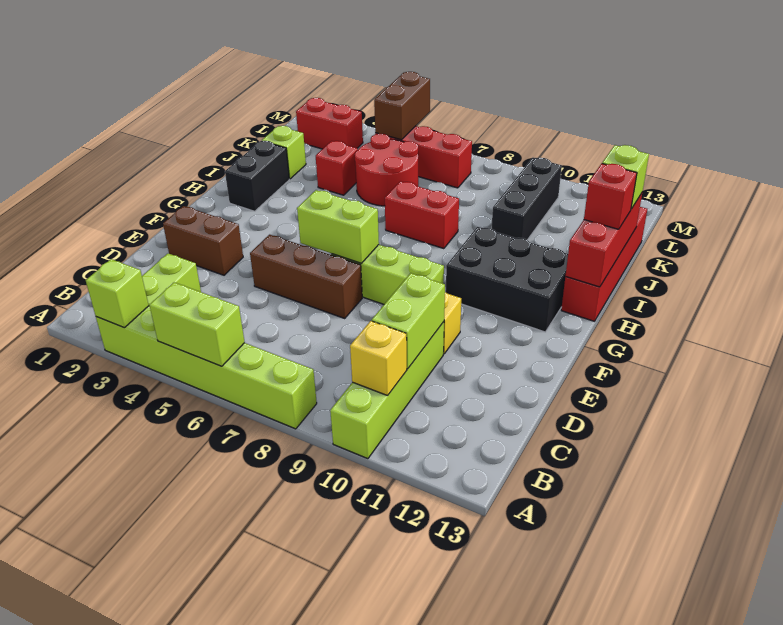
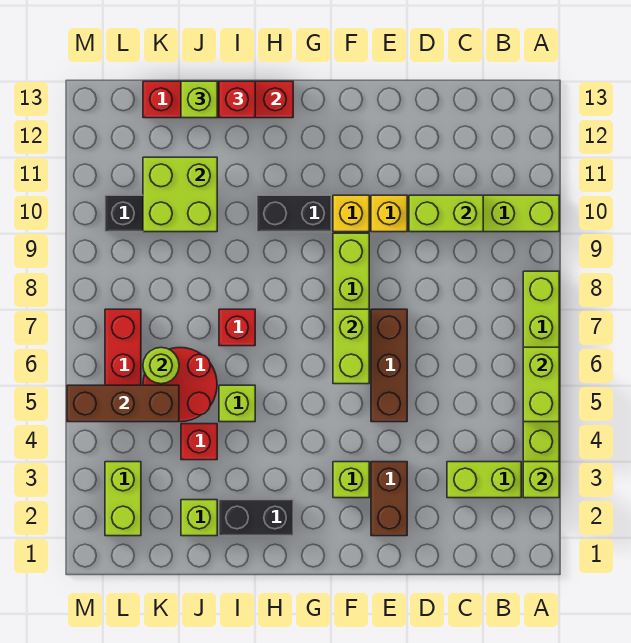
yellow brick B10 level 2 -> yellow brick F10 level 1
none -> lime brick F3 level 1
black brick G10:H12 level 1 -> black brick G10:H10 level 1
none -> lime brick I5 level 1
red brick I7:I8 level 1 -> red brick I7 level 1
none -> lime brick J10:K11 level 2
none -> lime round brick K6 level 2
red brick L2:L3 level 1 -> lime brick L2:L3 level 1
brown brick L5:M5 level 2 -> brown brick K5:M5 level 2

